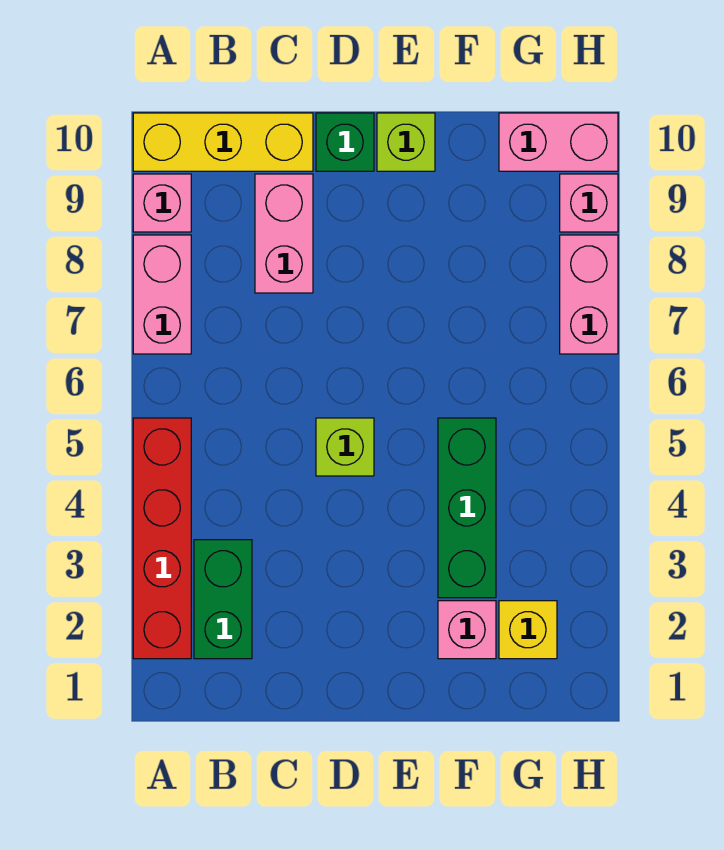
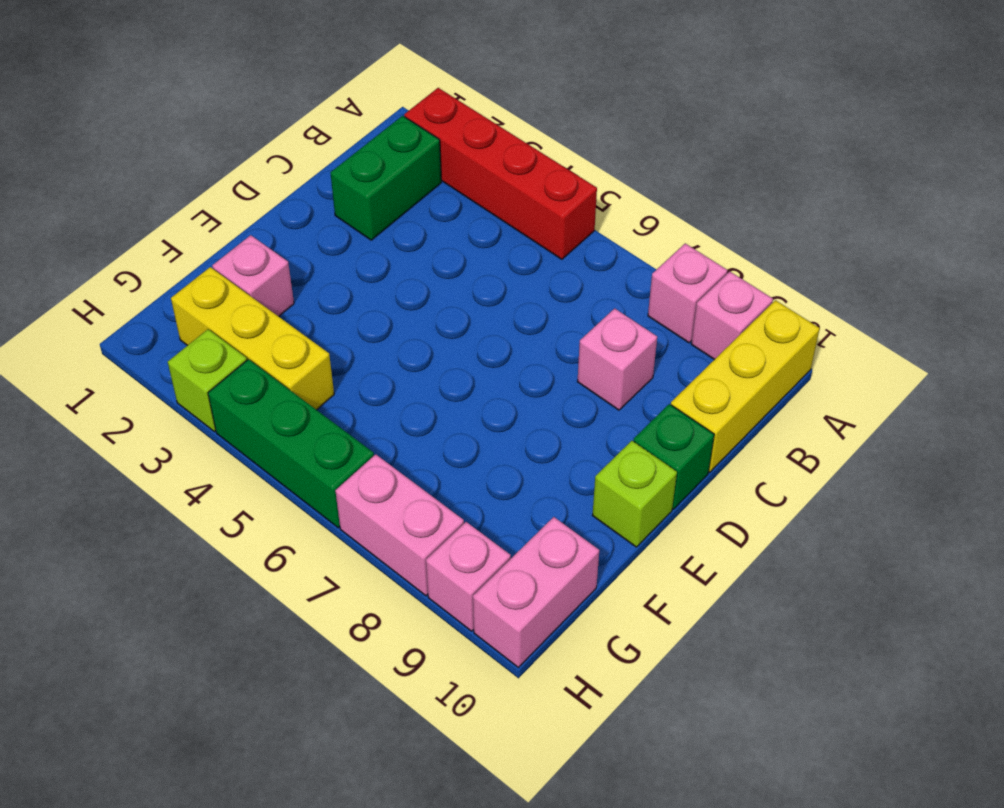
pink brick A7:A8 level 1 -> pink brick A8 level 1
green brick B2:B3 level 1 -> green brick B2:C2 level 1
pink brick C8:C9 level 1 -> pink brick C8 level 1
lime brick D5 level 1 -> lime brick H3 level 1
green brick F3:F5 level 1 -> green brick H4:H6 level 1
yellow brick G2 level 1 -> yellow brick G2:G4 level 1

